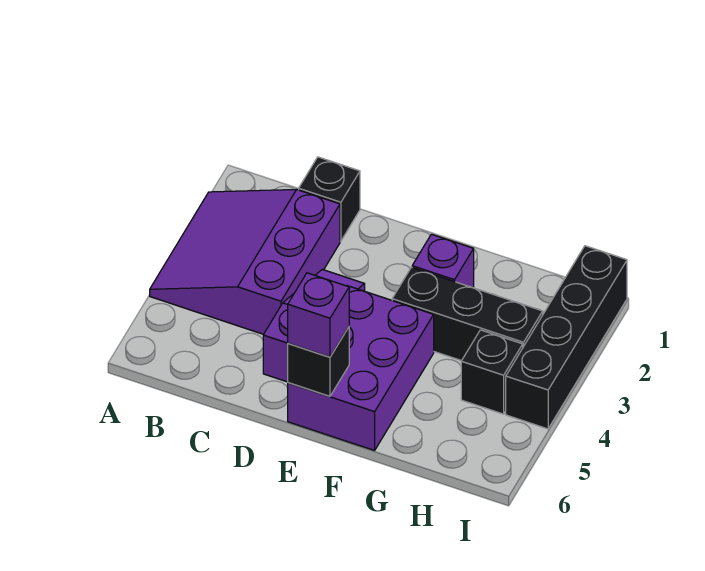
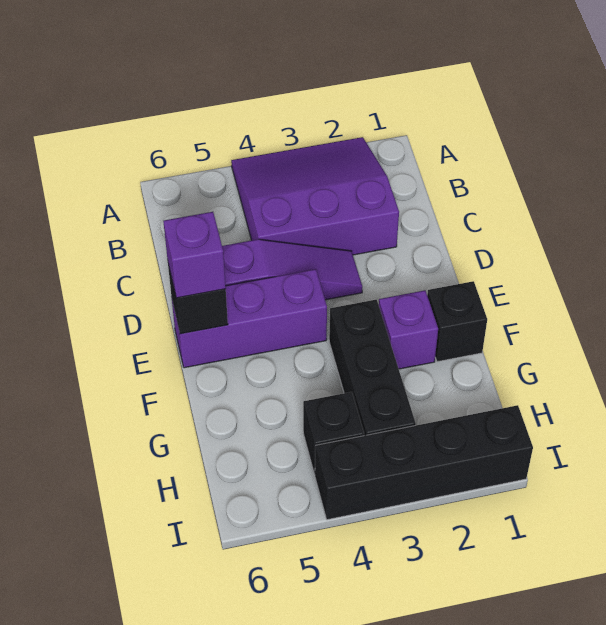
black brick C1 level 1 -> black brick F1 level 1
purple brick E4:F6 level 1 -> purple brick E4:E6 level 1

